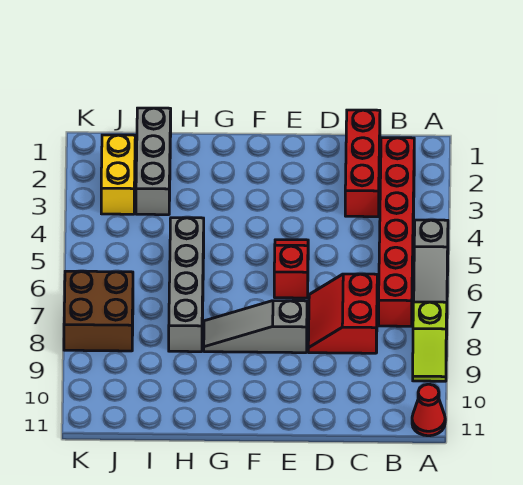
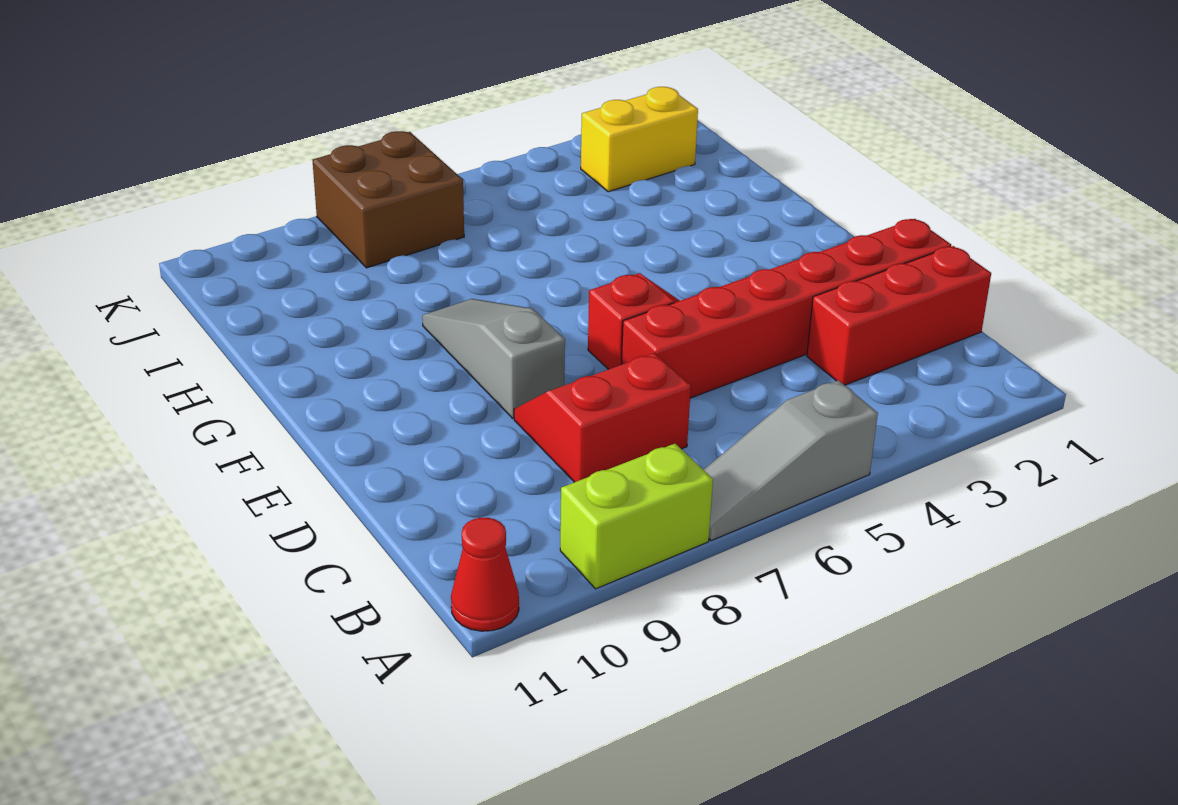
lime slope A8:A9 level 1 top 8 -> lime brick A8:A9 level 1
red brick B2:B7 level 1 -> red brick D1:D6 level 1
grey brick H5:H8 level 1 -> none
grey brick I1:I3 level 1 -> none

